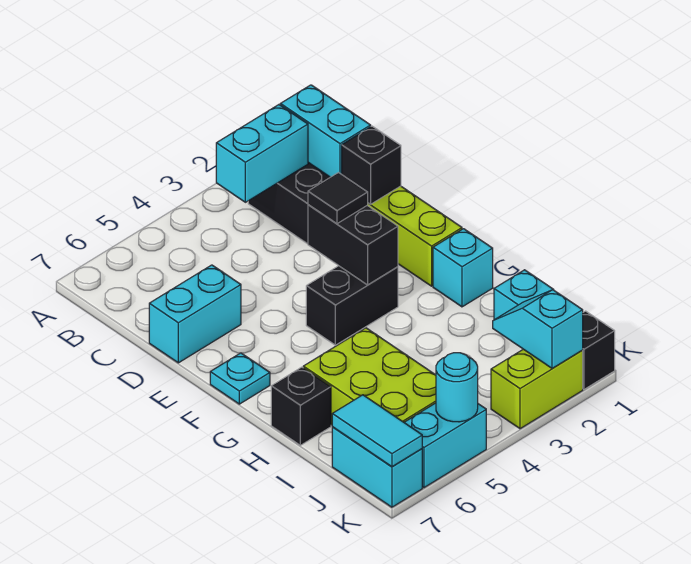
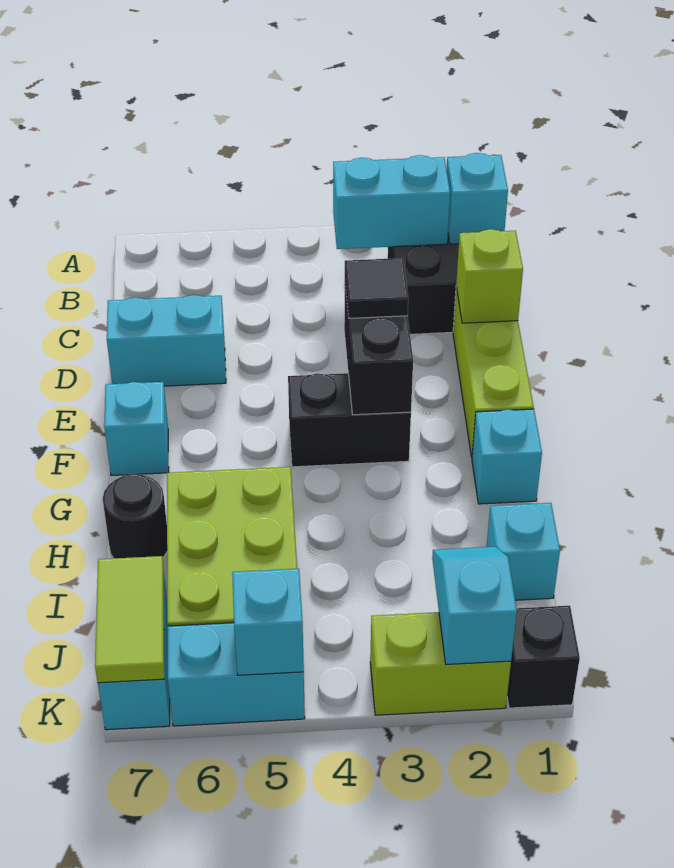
cyan brick B1:C1 level 2 -> cyan brick B1 level 2
black brick D1 level 2 -> lime brick D1 level 2
cyan plate F7 level 1 -> cyan brick F7 level 1
black brick H7 level 1 -> black round brick H7 level 1
cyan tile J7:K7 level 2 -> lime tile J7:K7 level 2
cyan round brick K5 level 2 -> cyan brick K5 level 2

